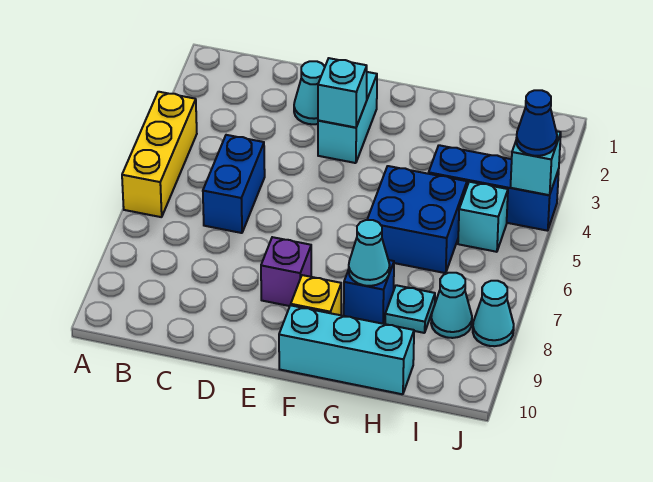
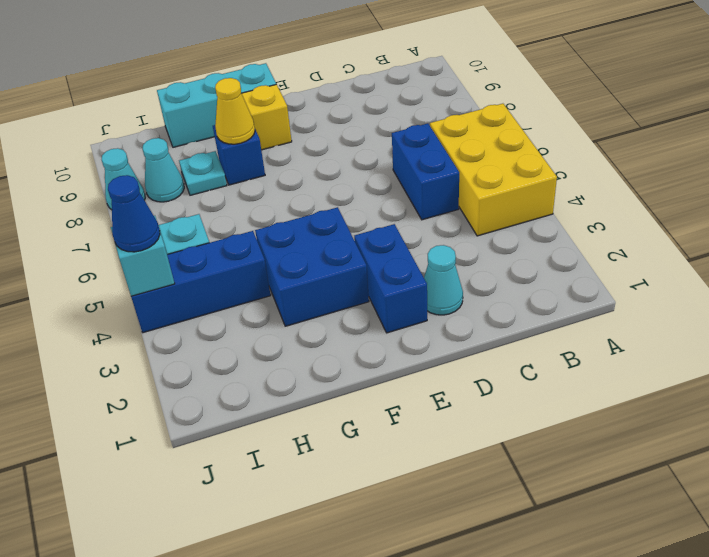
yellow brick A4:A6 level 1 -> yellow brick A4:B6 level 1
cyan brick E2:E3 level 1 -> blue brick E2:E3 level 1
cyan brick E3 level 2 -> none
purple brick E8 level 1 -> none
blue brick G5:H6 level 1 -> blue brick F3:G4 level 1
cyan cone G8 level 2 -> yellow cone G8 level 2

